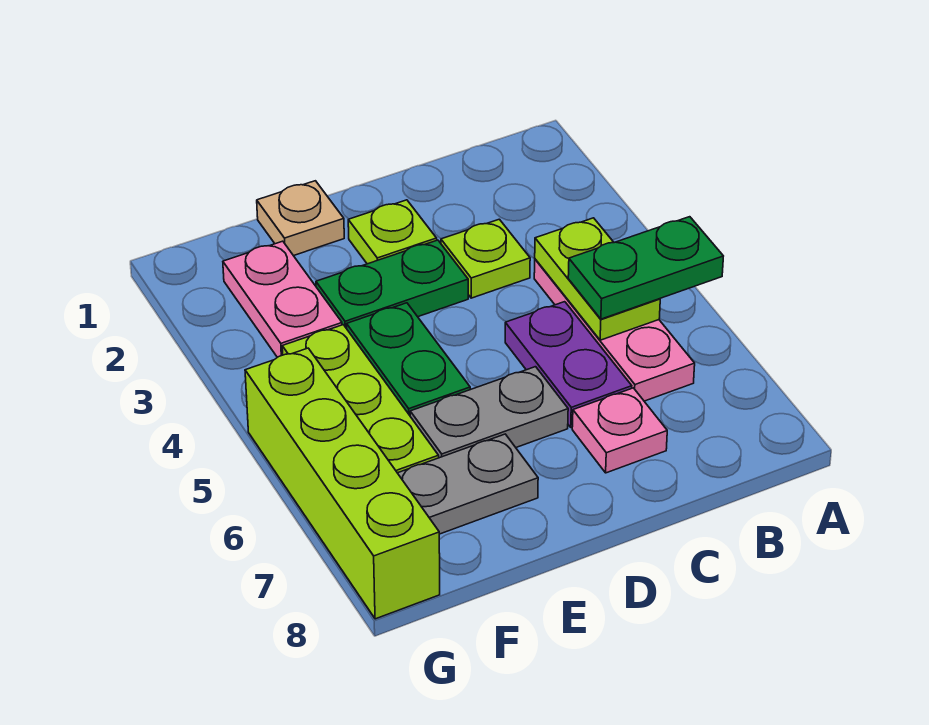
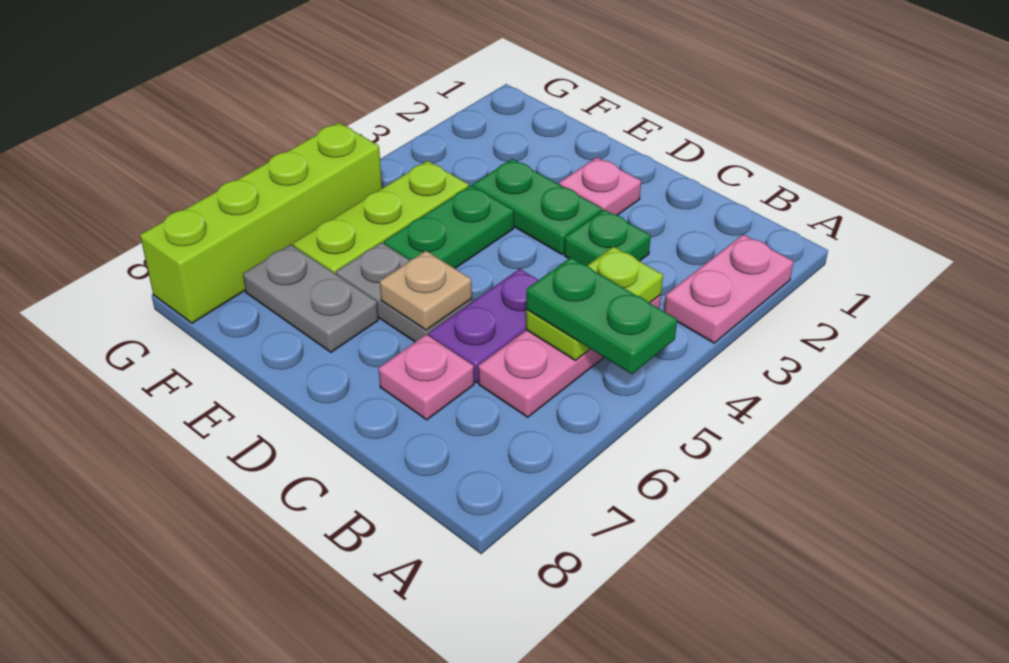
lime plate C3 level 1 -> green plate C3 level 1
lime plate D2 level 1 -> pink plate D2 level 1
tan plate E1 level 1 -> tan plate D6 level 2
pink plate F2:F3 level 1 -> pink plate A2:A3 level 1

